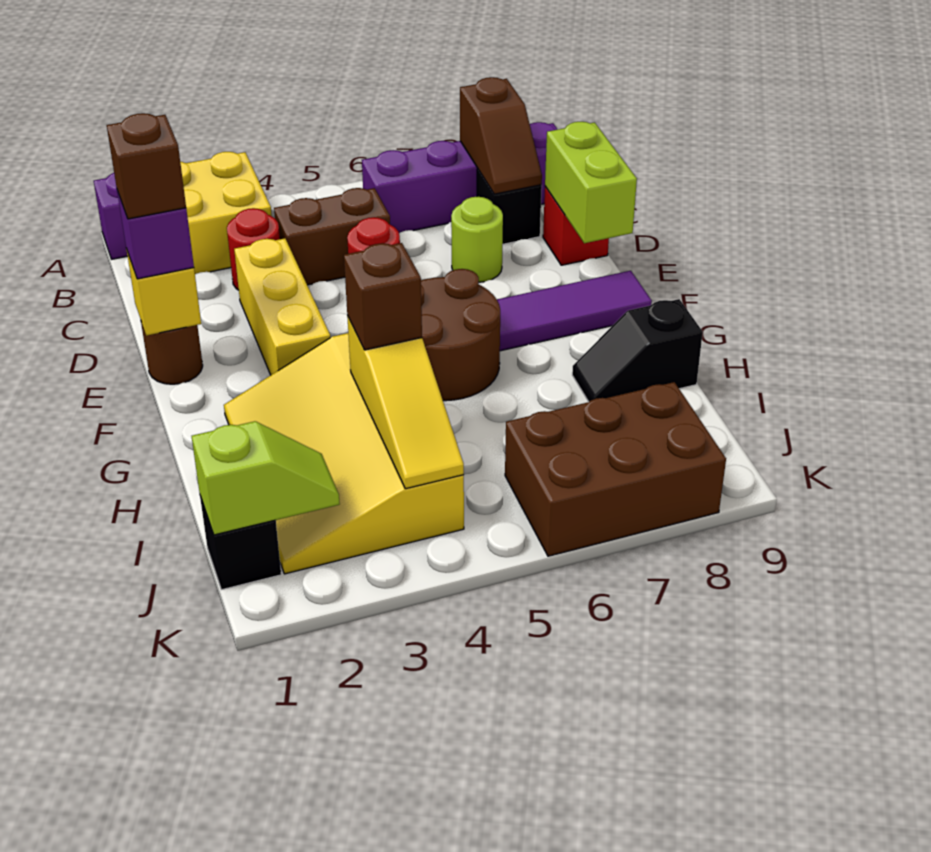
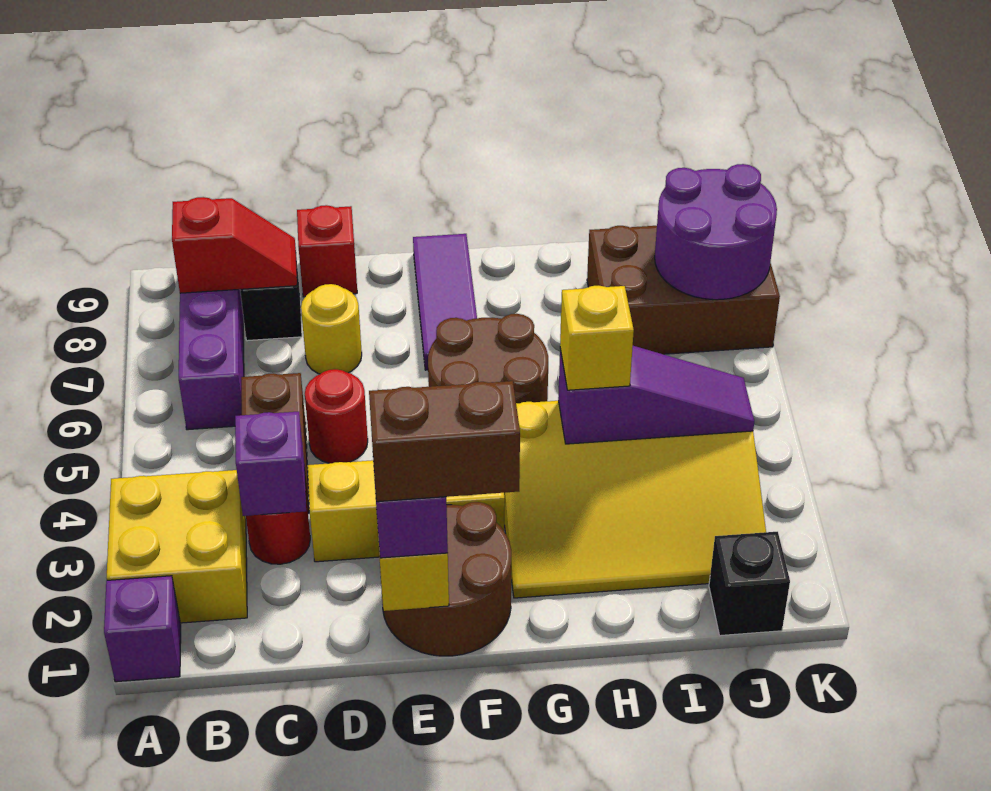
brown slope B8:C8 level 2 top B -> red slope B8:C8 level 2 top B
none -> purple brick C3 level 2
lime round brick D7 level 1 -> yellow round brick D7 level 1
lime brick D9:E9 level 2 -> none
brown round brick E1 level 1 -> brown round brick E1:F2 level 1
brown brick E1 level 4 -> brown brick E1:F1 level 4
yellow slope H4:J4 level 2 top H -> purple slope H4:J4 level 2 top H
brown brick H4 level 3 -> yellow brick H4 level 3
black slope H8:H9 level 1 top 9 -> none
lime slope J1:J2 level 2 top 1 -> none
brown brick J6:K8 level 1 -> brown brick I7:K8 level 1
none -> purple round brick J7:K8 level 2

